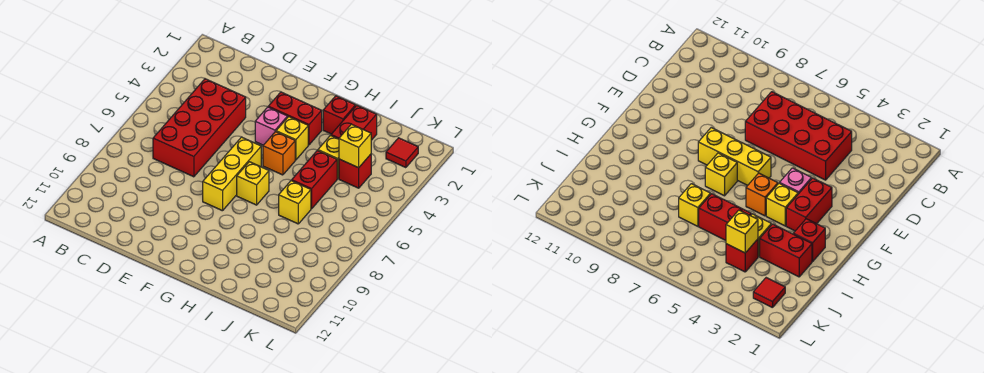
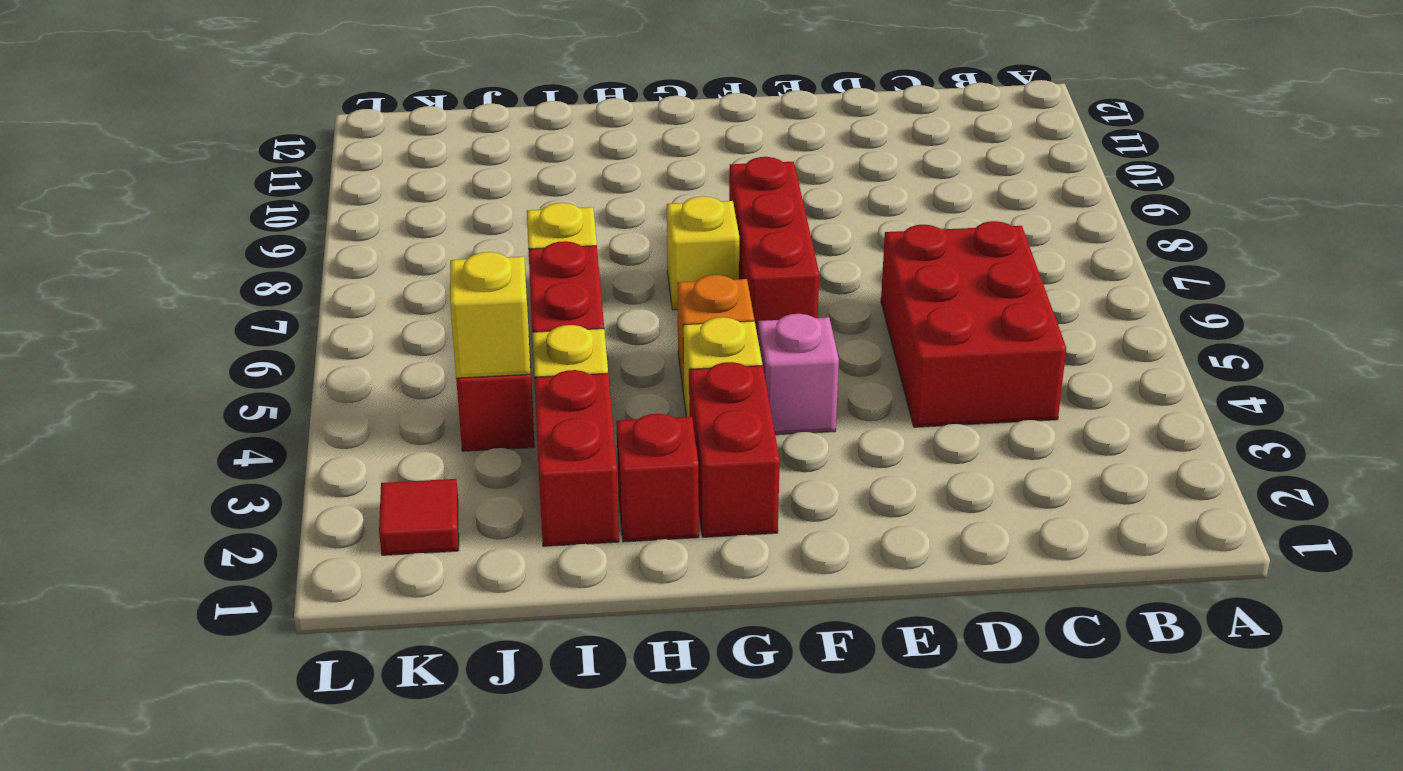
red brick C4:D7 level 1 -> red brick C4:D6 level 1
red brick F3:G3 level 1 -> red brick G2:G3 level 1
yellow brick F6:F8 level 1 -> red brick F6:F8 level 1

